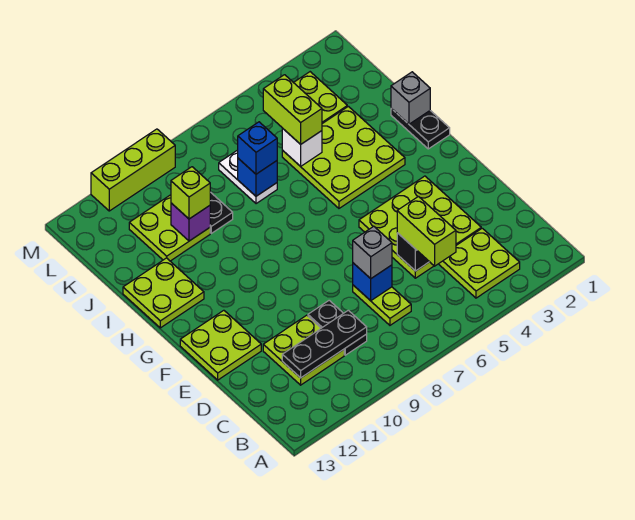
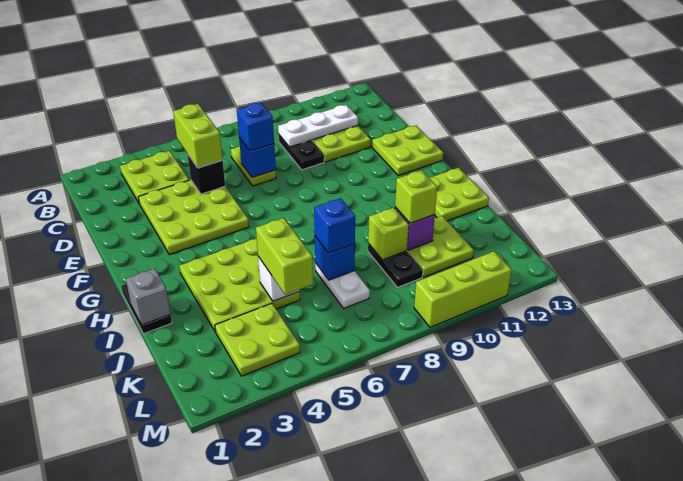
black plate C9:C11 level 2 -> white plate C9:C11 level 2
grey brick D7 level 3 -> blue brick D7 level 3
none -> lime brick J9 level 2

